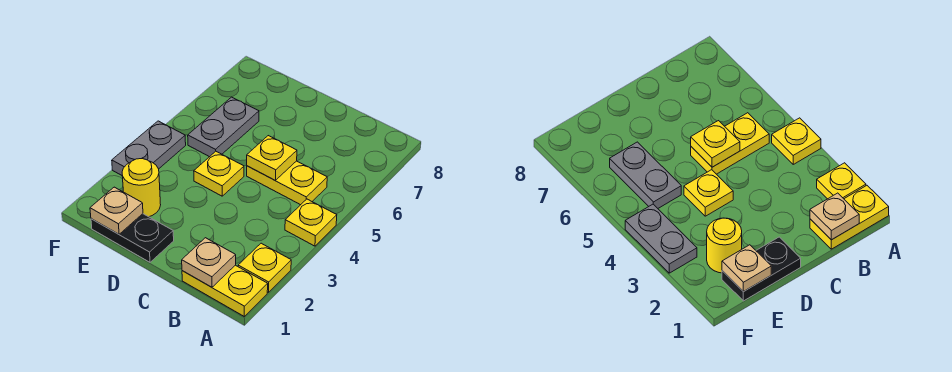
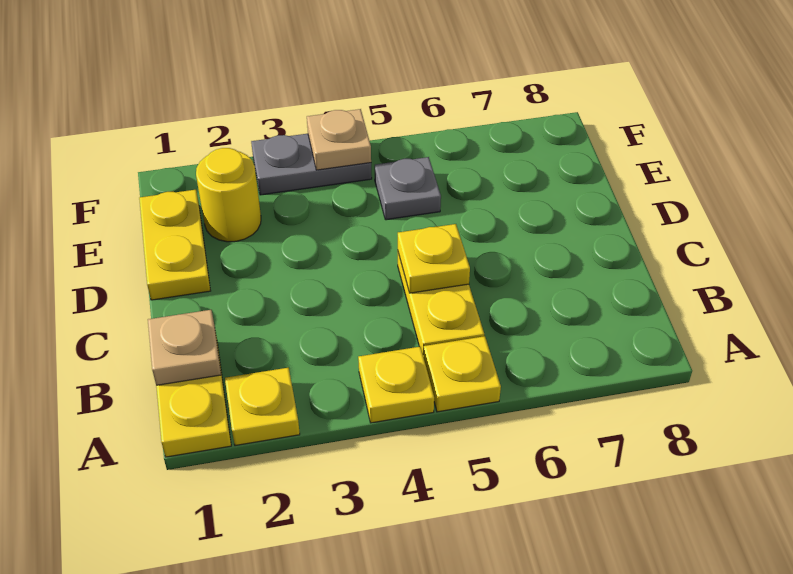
black plate D1:E1 level 1 -> yellow plate D1:E1 level 1
yellow plate D4 level 1 -> yellow plate A5 level 1
tan plate E1 level 2 -> tan plate F4 level 2
grey plate E5:E6 level 1 -> grey plate E5 level 1

